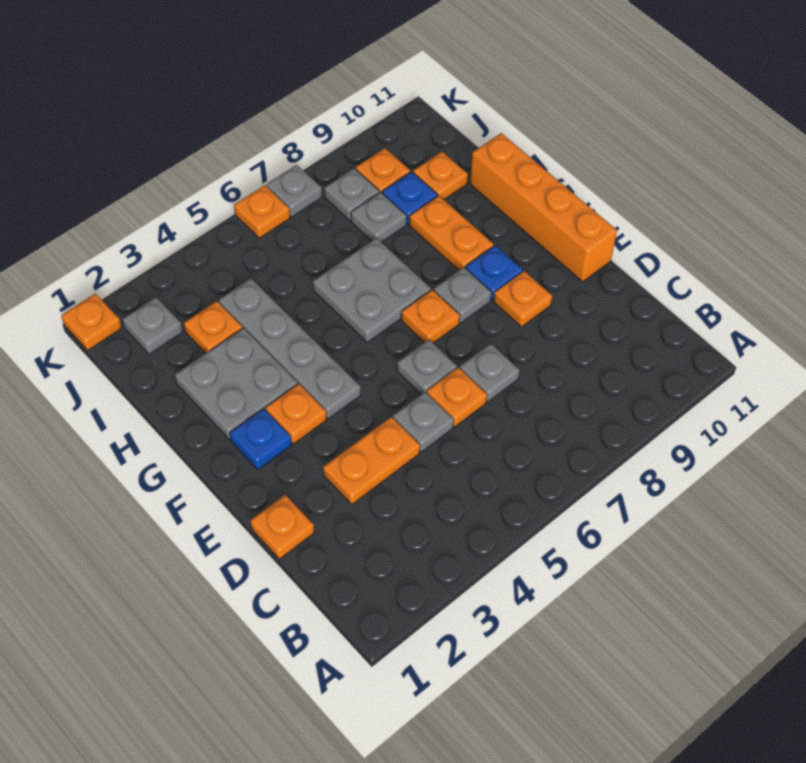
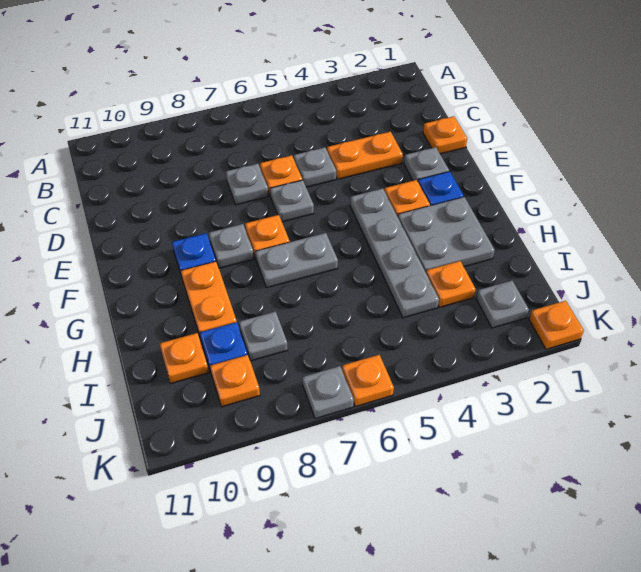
orange plate E9 level 1 -> none
orange brick E11:H11 level 1 -> none
grey plate G6:H7 level 1 -> grey plate G6:G7 level 1
grey plate J8 level 1 -> grey plate E2 level 1

